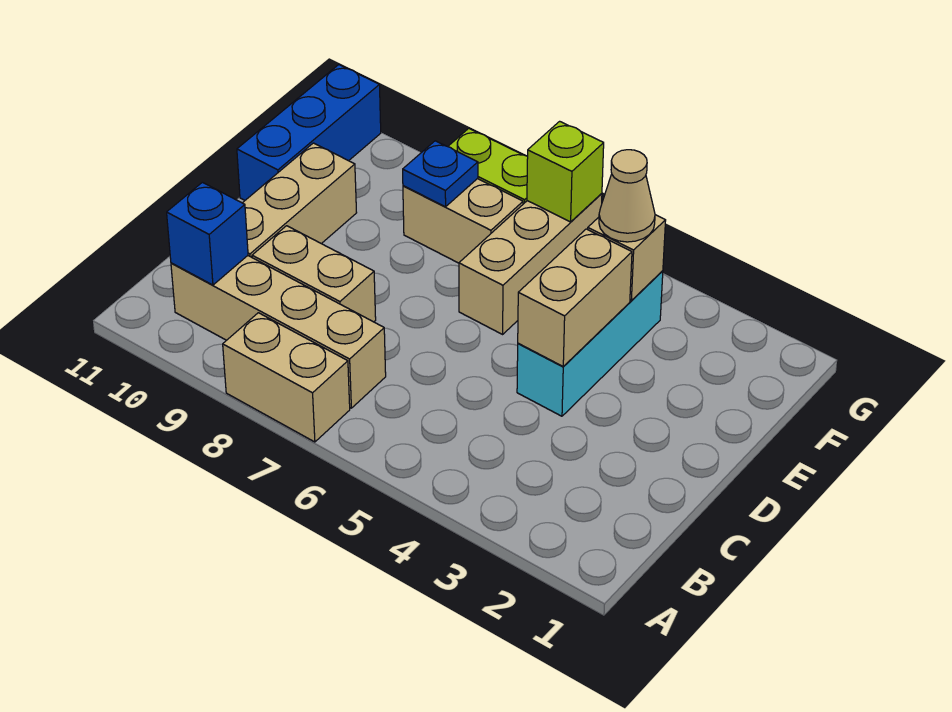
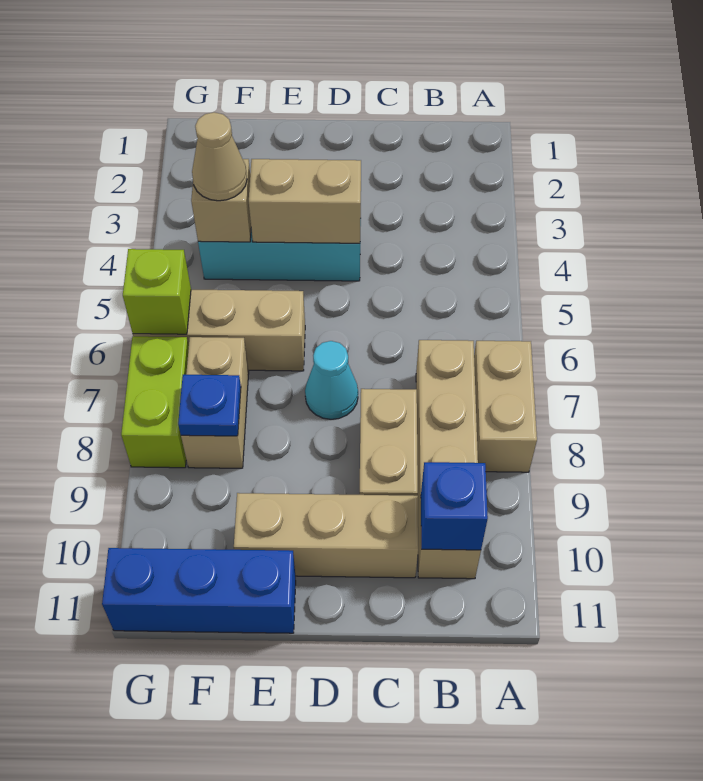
none -> cyan cone D7 level 1

